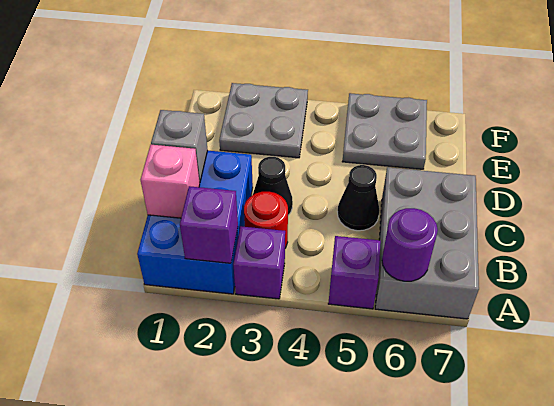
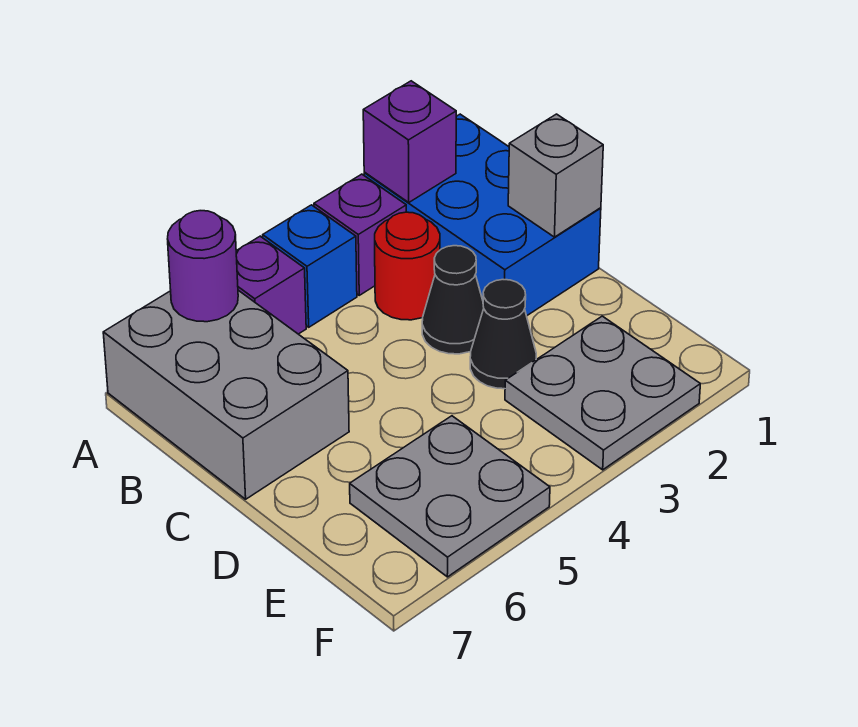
none -> blue brick A4 level 1
pink brick B1 level 2 -> none
black cone C5 level 1 -> black cone D3 level 1

